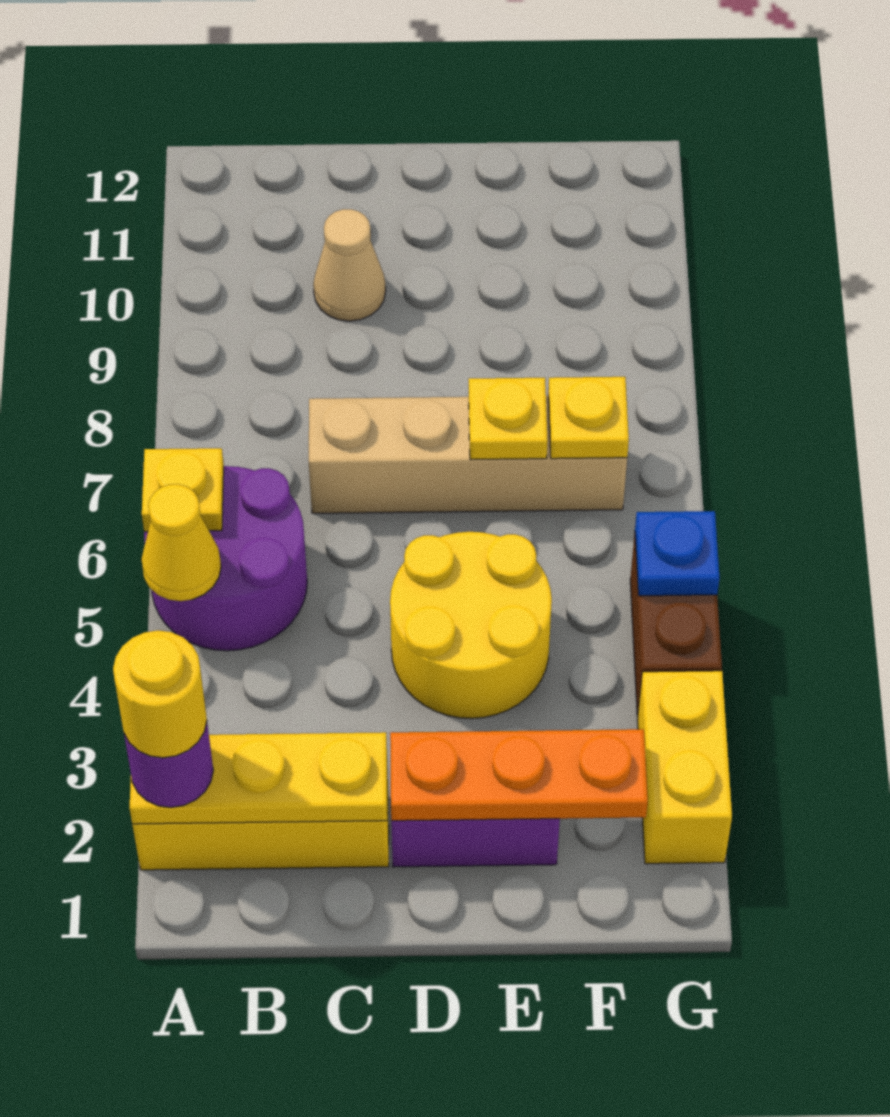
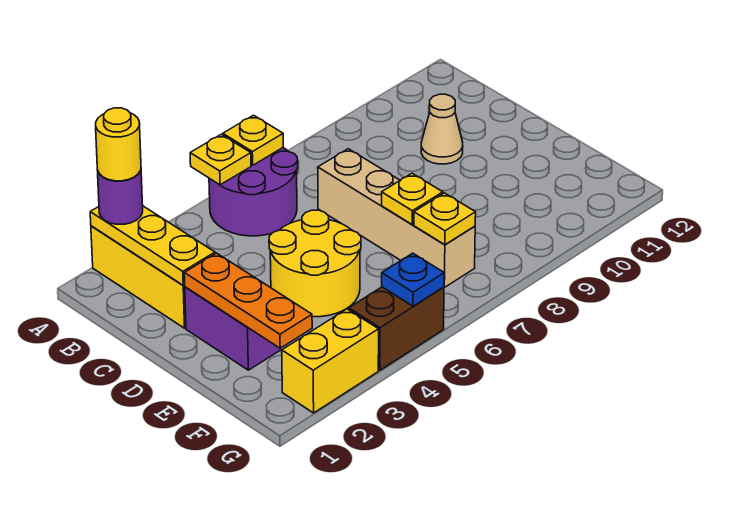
yellow cone A5 level 2 -> yellow plate A5 level 2

